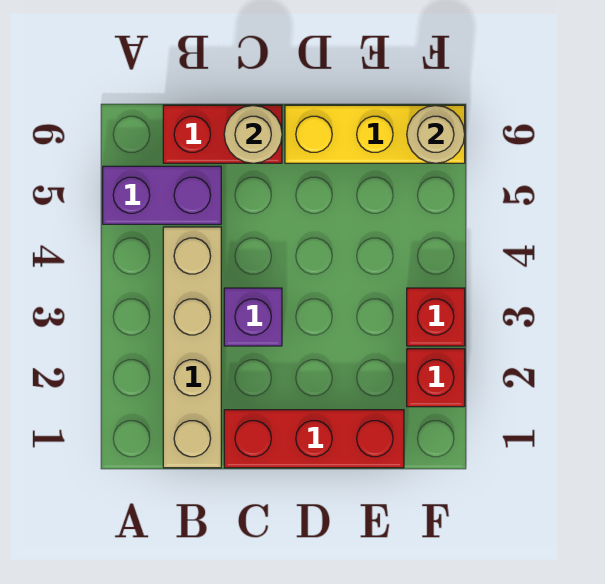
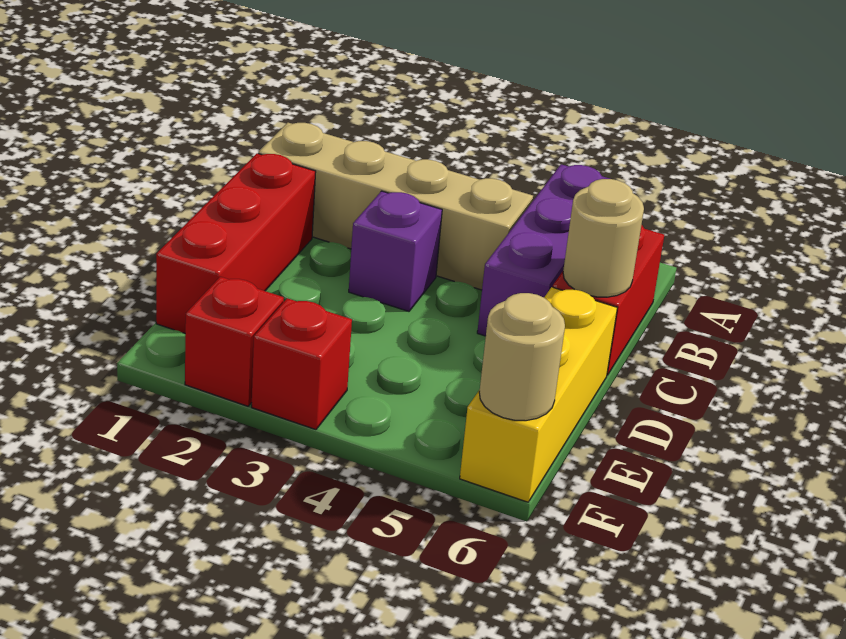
purple brick A5:B5 level 1 -> purple brick A5:C5 level 1

